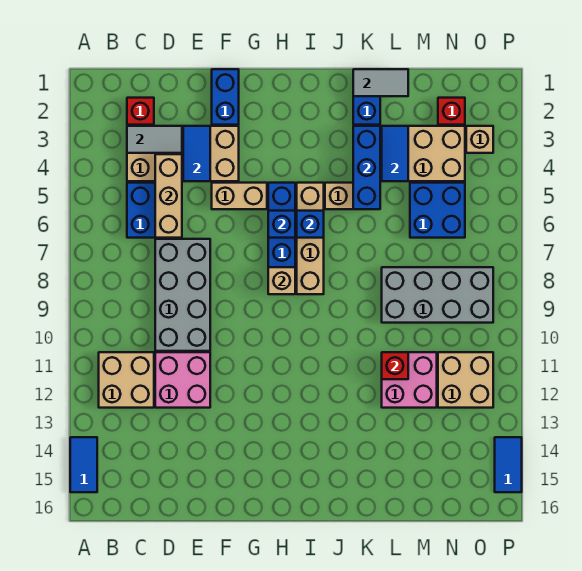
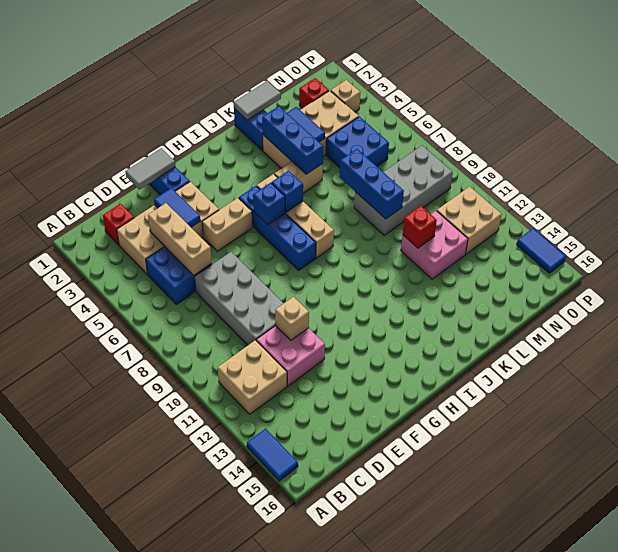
grey tile C3:D3 level 2 -> grey tile E1:F1 level 2
tan brick H8 level 2 -> tan brick E11 level 2
none -> blue brick L7:L9 level 2

